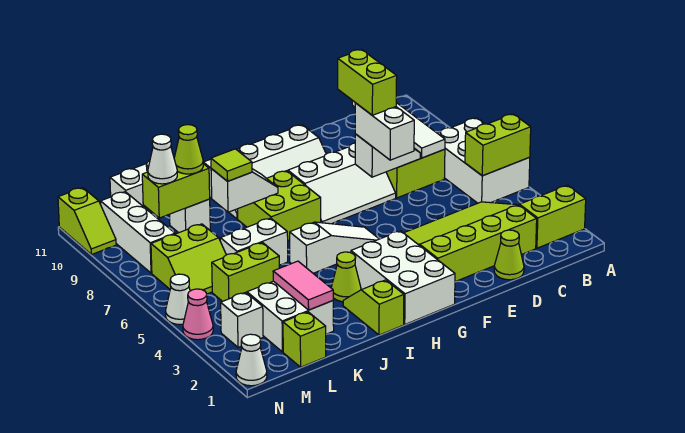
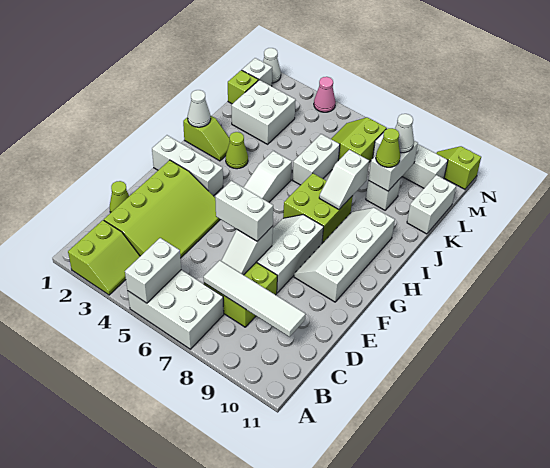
lime brick A5:B5 level 2 -> white brick A5:B5 level 2
lime brick E7:E8 level 4 -> none
white brick G1:H3 level 1 -> white brick G1:G3 level 1
lime tile J8 level 3 -> none
pink tile K2:K3 level 2 -> none
lime brick K5:L5 level 1 -> none
lime brick K9:L9 level 2 -> white brick K9:L9 level 2
white brick M3 level 1 -> white brick M1 level 1
white cone N5 level 1 -> white cone I1 level 2

